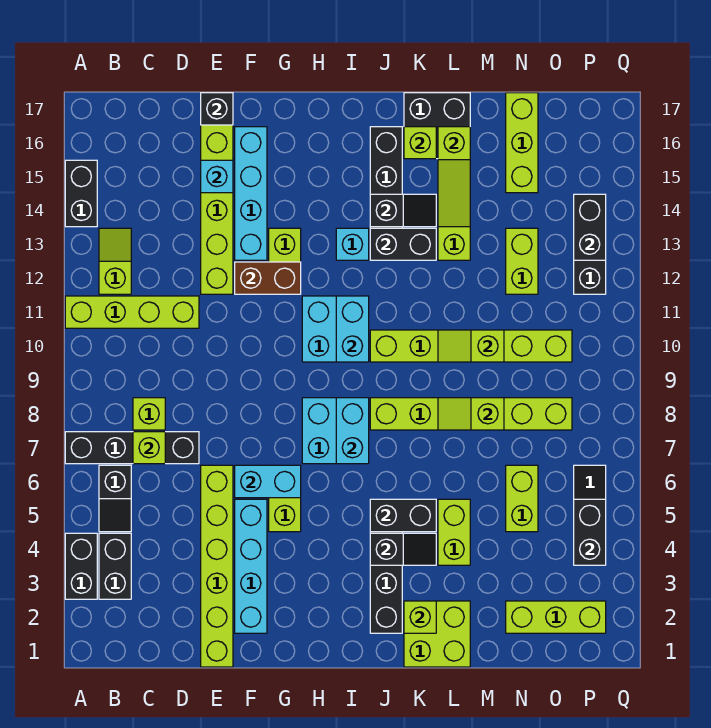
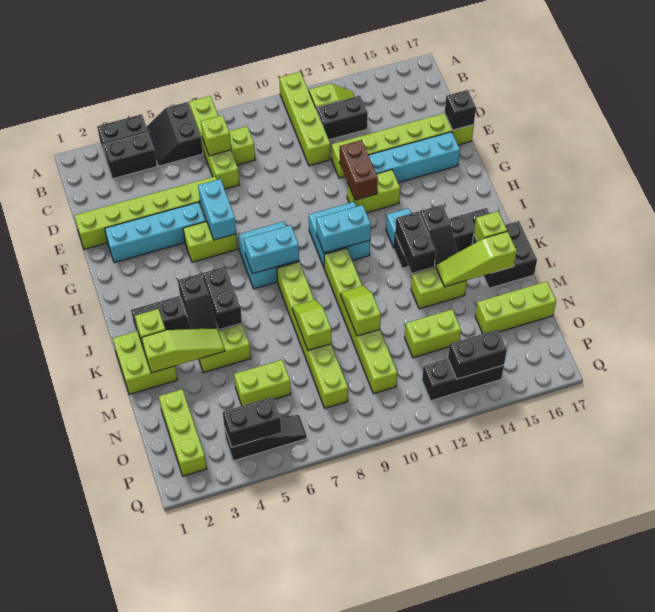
black brick A7:D7 level 1 -> lime brick A7:D7 level 1
black brick A14:A15 level 1 -> black brick C12:C13 level 1
black slope B5:B6 level 1 top 6 -> black slope A5:B6 level 1 top 6
cyan brick E15 level 2 -> none
none -> lime slope L2:L4 level 2 top 2

